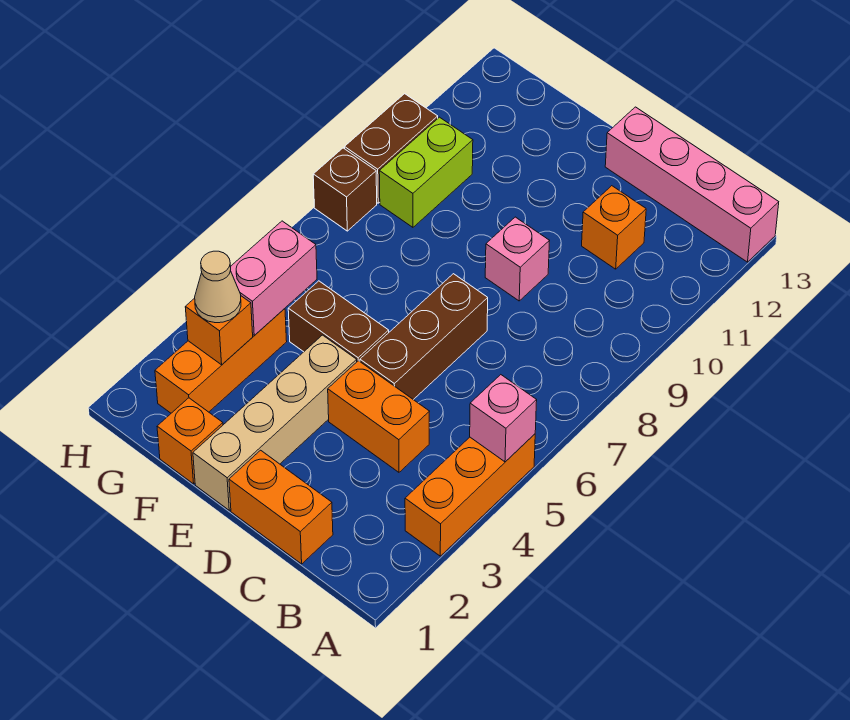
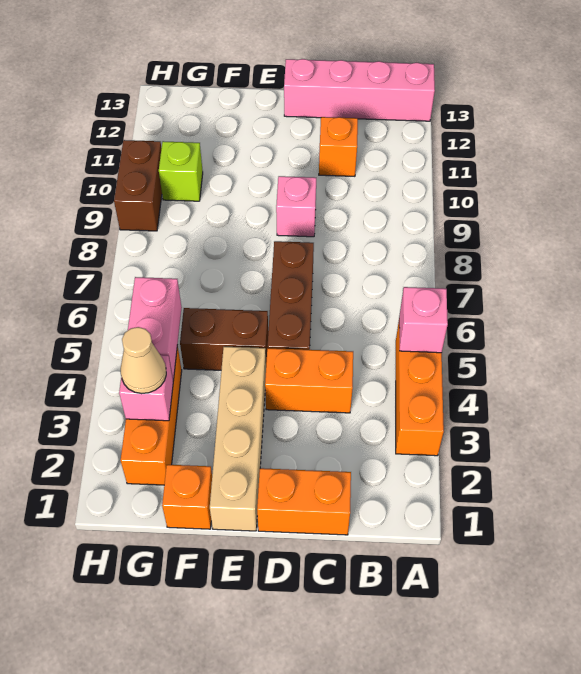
orange brick G3 level 2 -> pink brick G3 level 2
lime brick G9:G10 level 1 -> lime brick G10 level 1
brown brick H8 level 1 -> none

